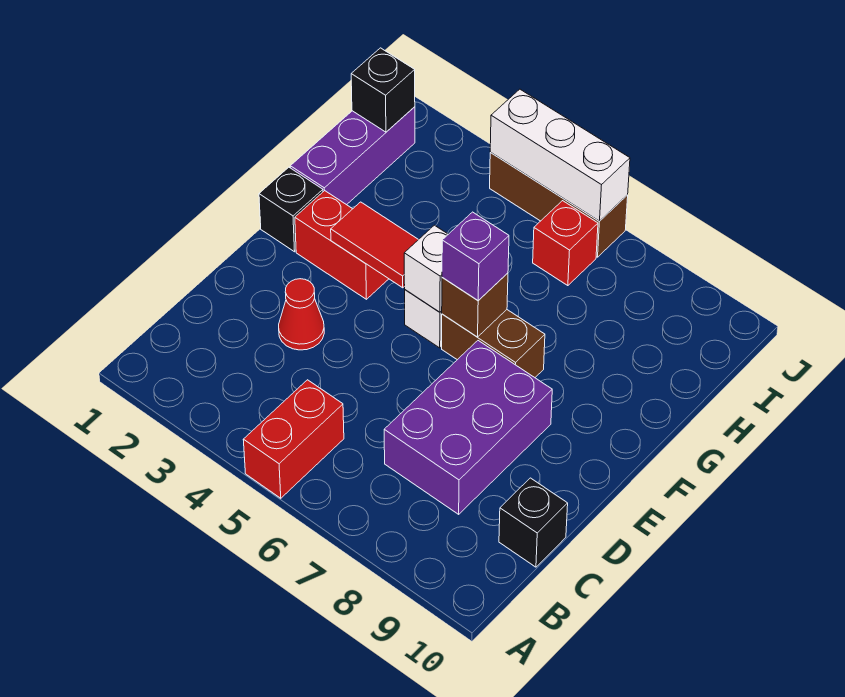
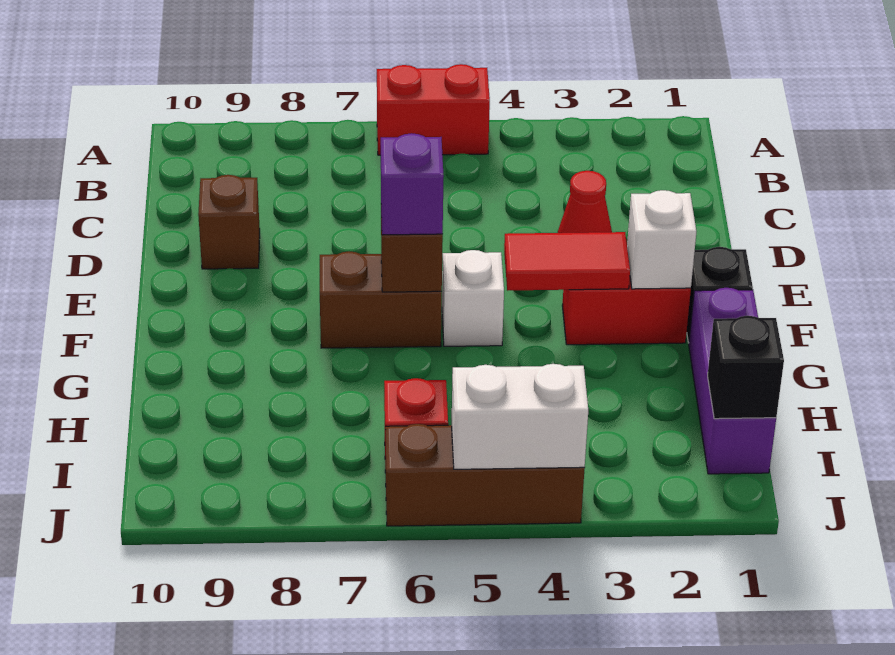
red brick A5:B5 level 1 -> red brick A5:A6 level 1
purple brick C7:E8 level 1 -> none
black brick C10 level 1 -> none
none -> brown brick D9 level 1
white brick F5 level 2 -> white brick F2 level 2
white brick J4:J6 level 2 -> white brick J4:J5 level 2

